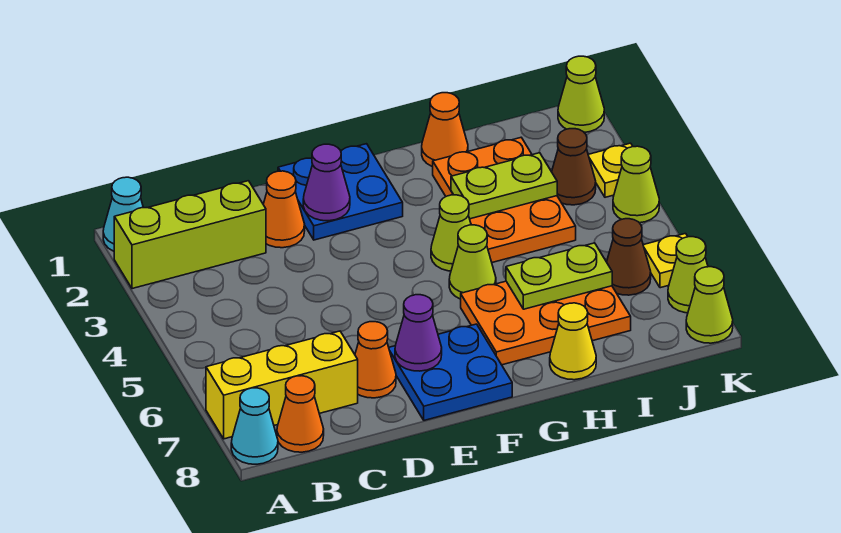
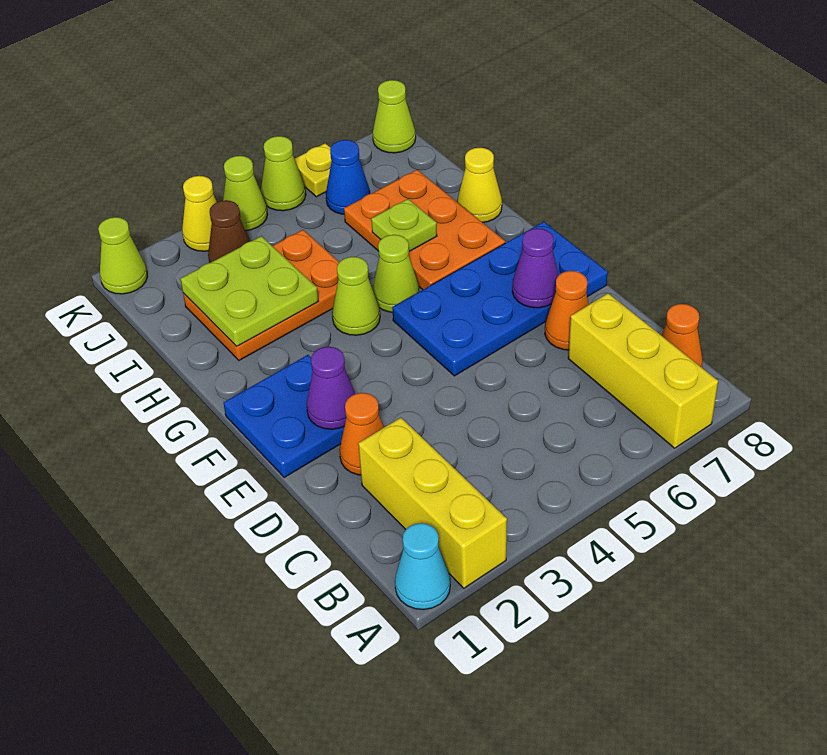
lime brick A2:C2 level 1 -> yellow brick A2:C2 level 1
cyan cone A8 level 1 -> none
blue plate E7:F8 level 1 -> blue plate E5:F8 level 1
orange cone H1 level 1 -> none
lime plate H3:I3 level 2 -> lime plate H2:I3 level 2
lime plate H6:I6 level 2 -> lime plate H6 level 2
brown cone J6 level 1 -> blue cone J6 level 1
yellow plate K3 level 1 -> yellow cone K3 level 1
lime cone K7 level 1 -> lime cone K5 level 1

